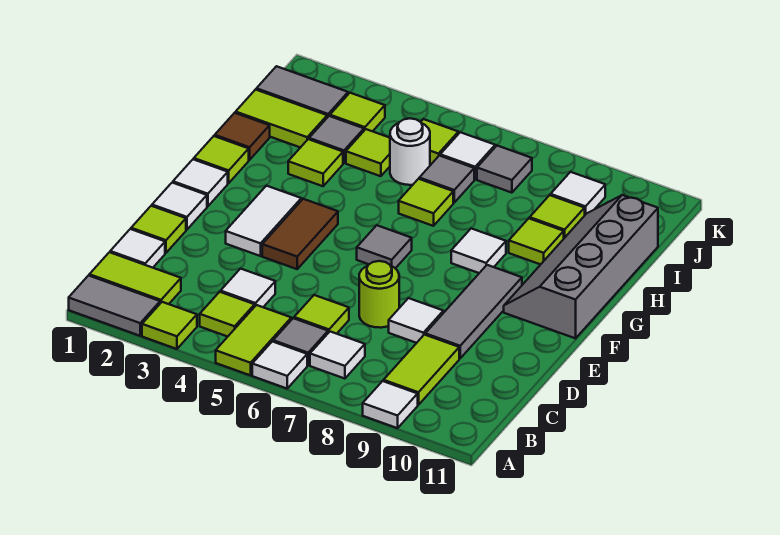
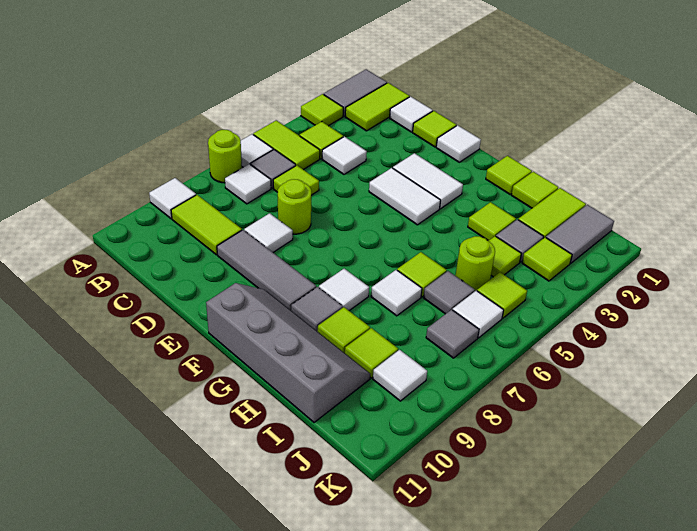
none -> lime round brick A7 level 1
brown tile E4:F4 level 1 -> white tile E4:F4 level 1
white tile F1 level 1 -> white tile H7 level 1
grey tile F6 level 1 -> grey tile G9 level 1
brown tile H1 level 1 -> lime tile H1 level 1
white round brick I5 level 1 -> lime round brick I5 level 1

